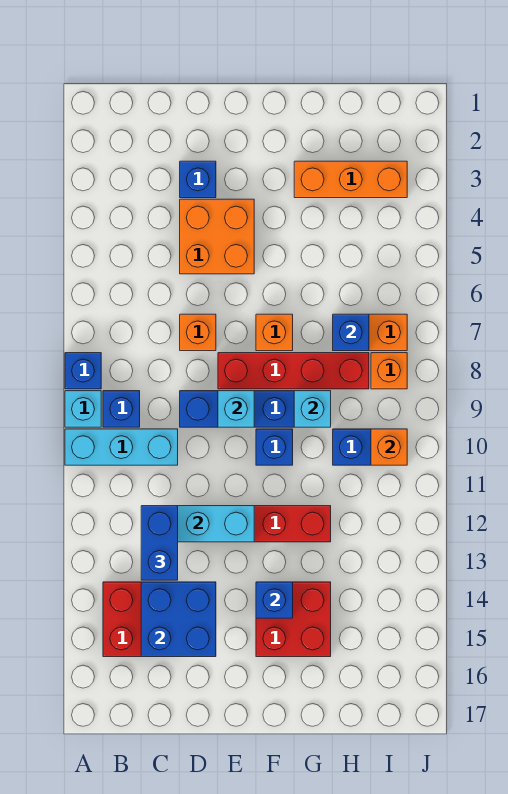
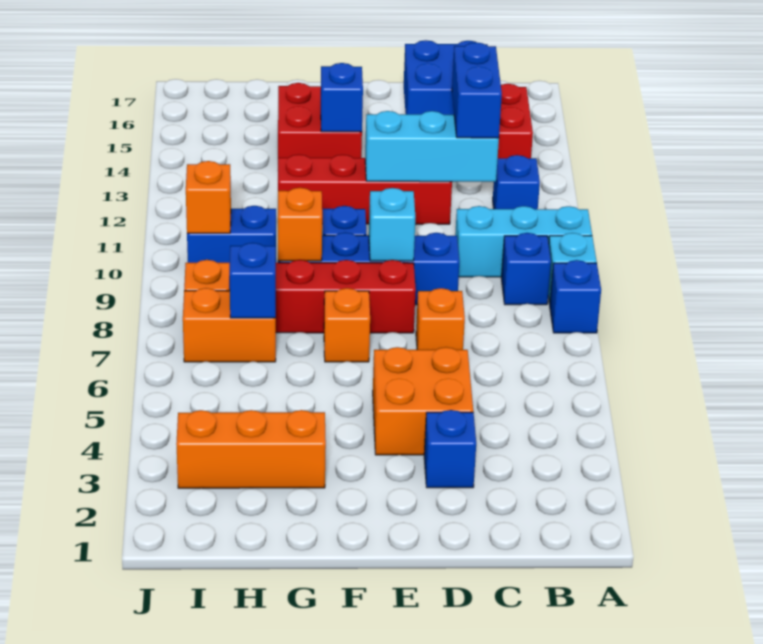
none -> blue brick B12 level 1
cyan brick G9 level 2 -> orange brick G9 level 2

